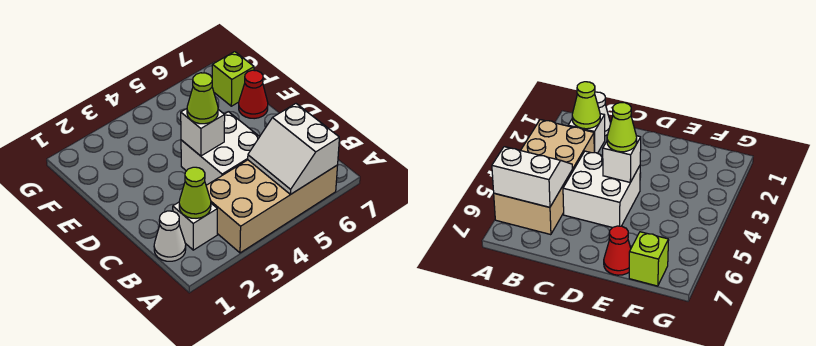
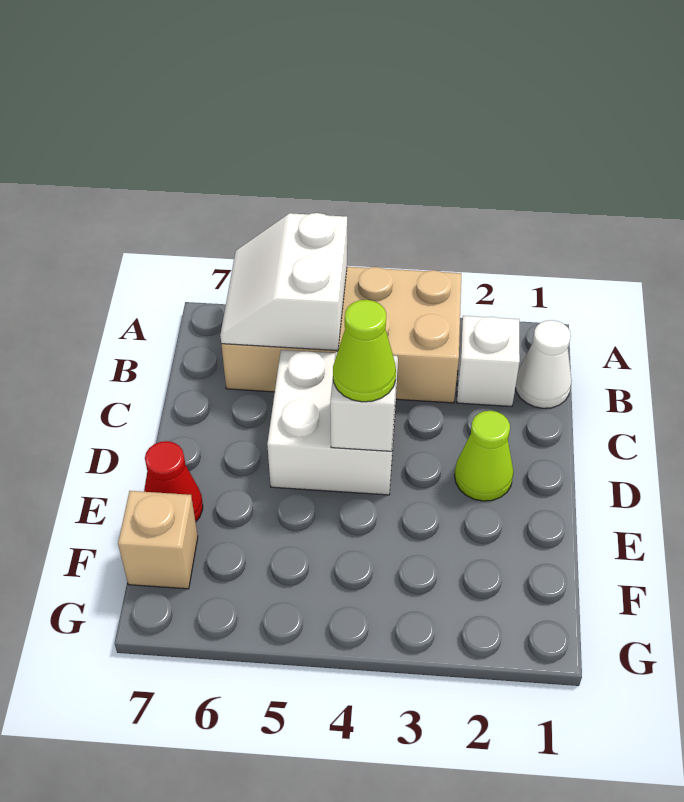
white slope A5:B6 level 2 top 6 -> white slope A5:B6 level 2 top 5
lime cone B2 level 2 -> lime cone D2 level 1
lime brick F7 level 1 -> tan brick F7 level 1

